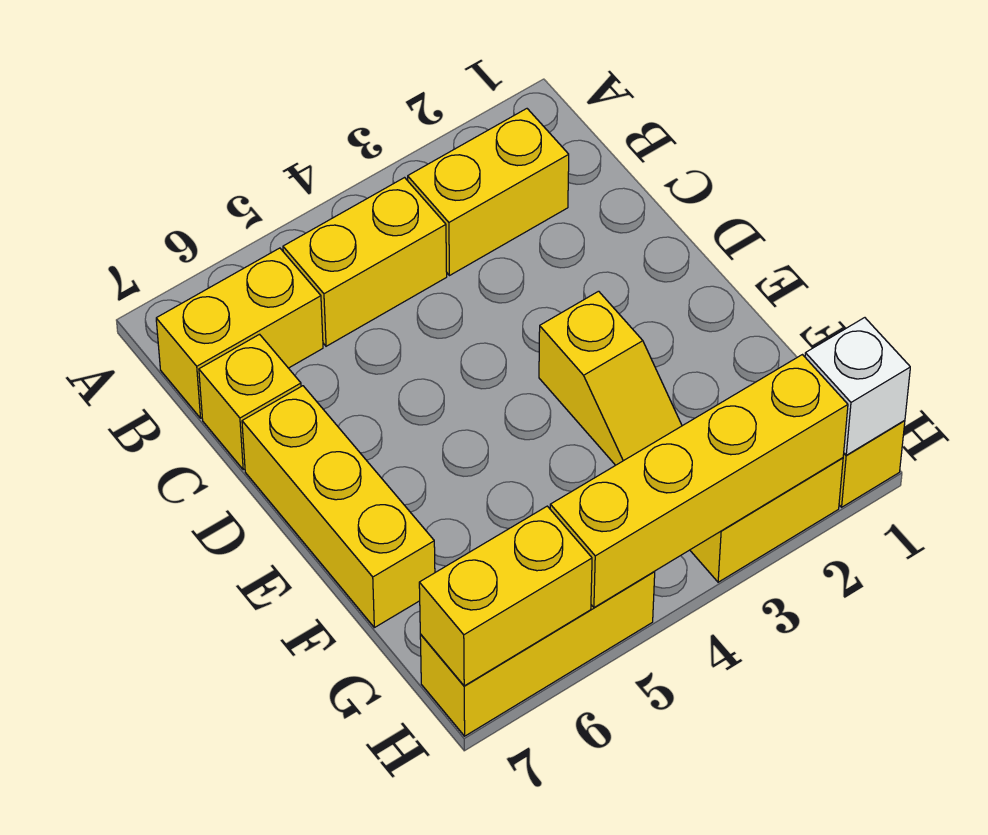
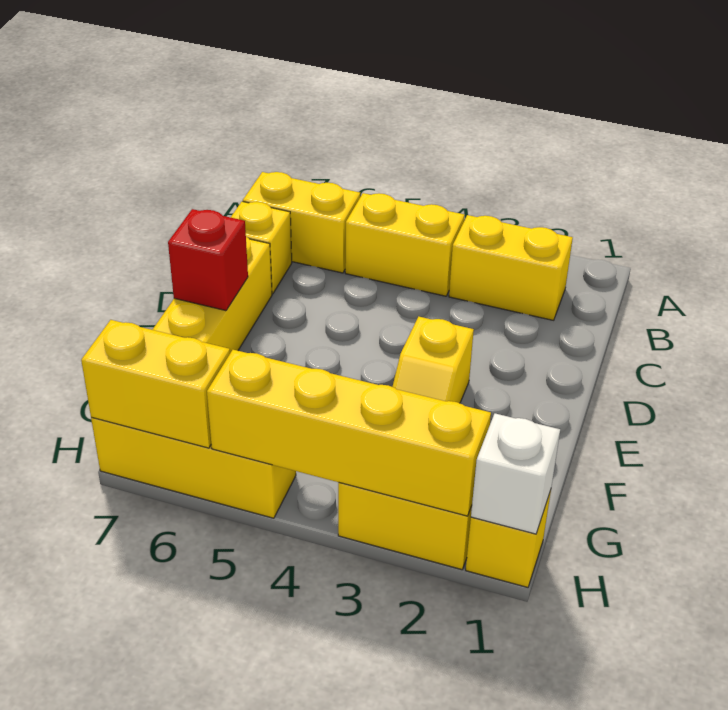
none -> red brick E7 level 2

